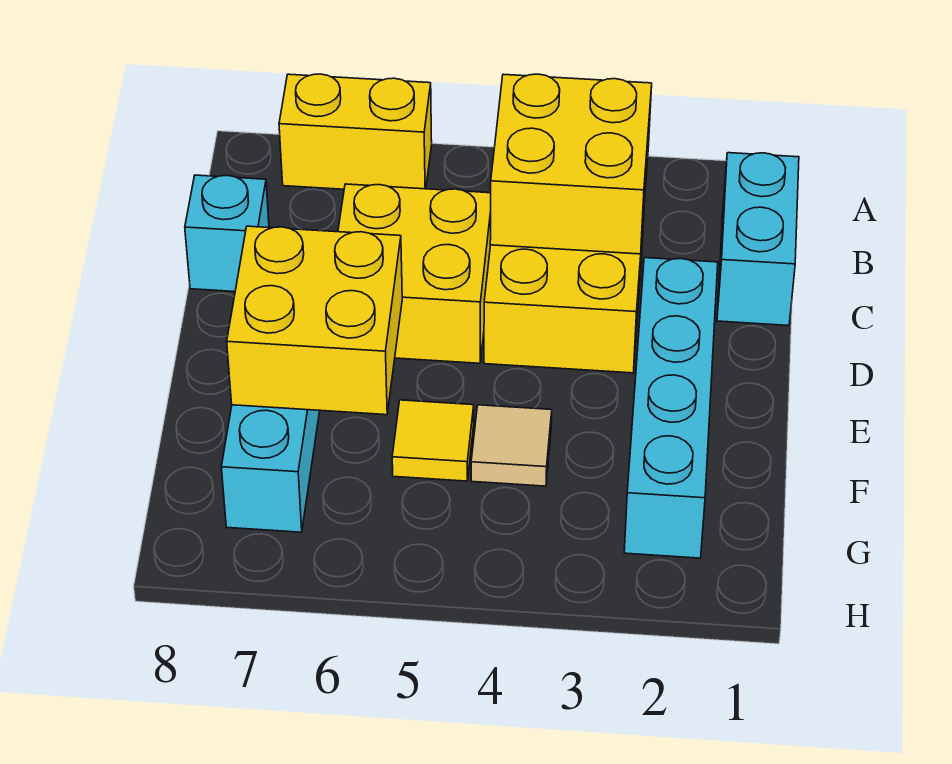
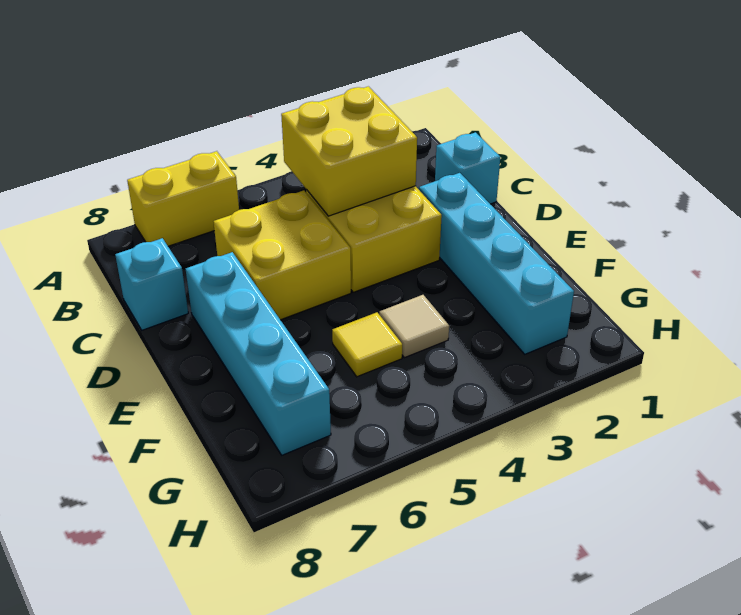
cyan brick B1:C1 level 1 -> cyan brick C1 level 1
yellow brick E6:F7 level 2 -> none

